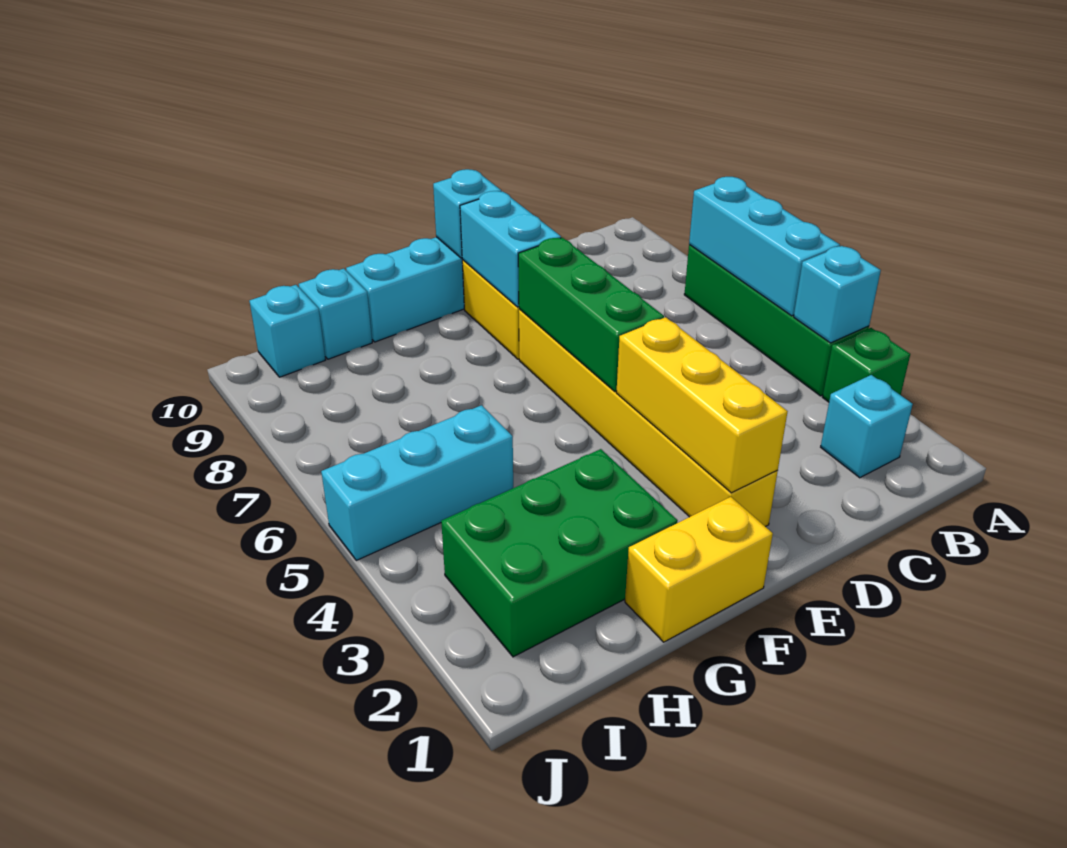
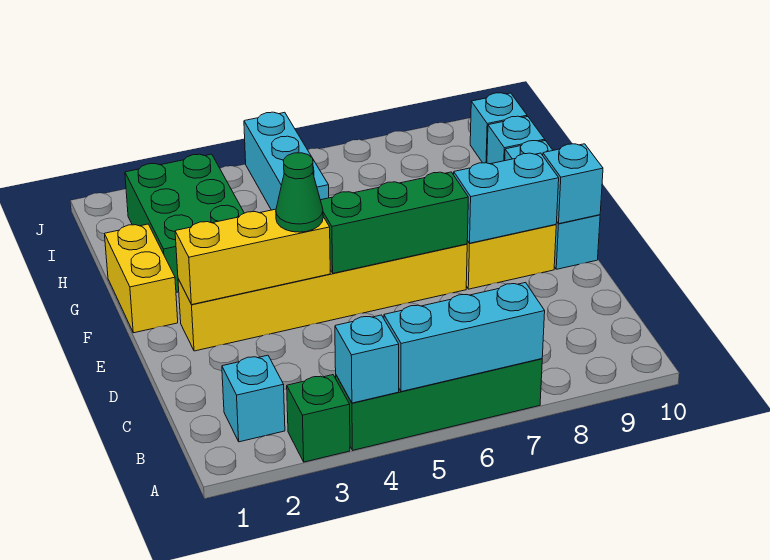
none -> green cone E4 level 3

